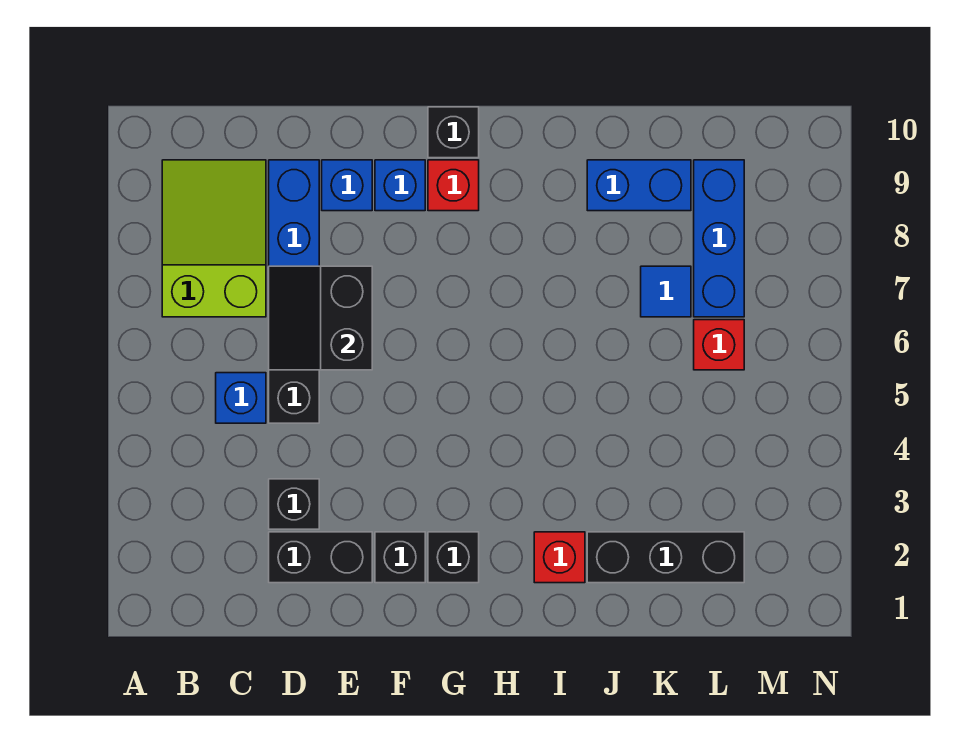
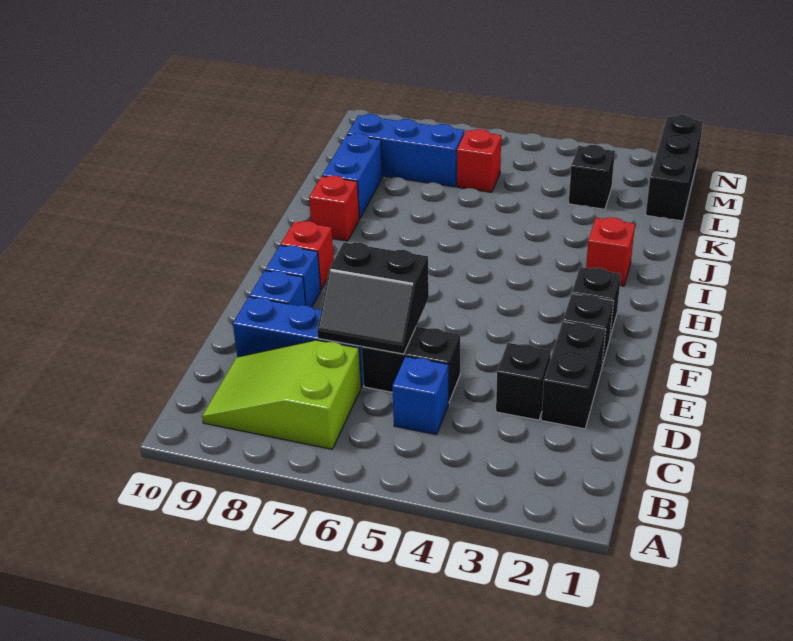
black brick G10 level 1 -> black brick L3 level 1
none -> red brick I9 level 1
black brick J2:L2 level 1 -> black brick L1:N1 level 1
blue tile K7 level 1 -> none

